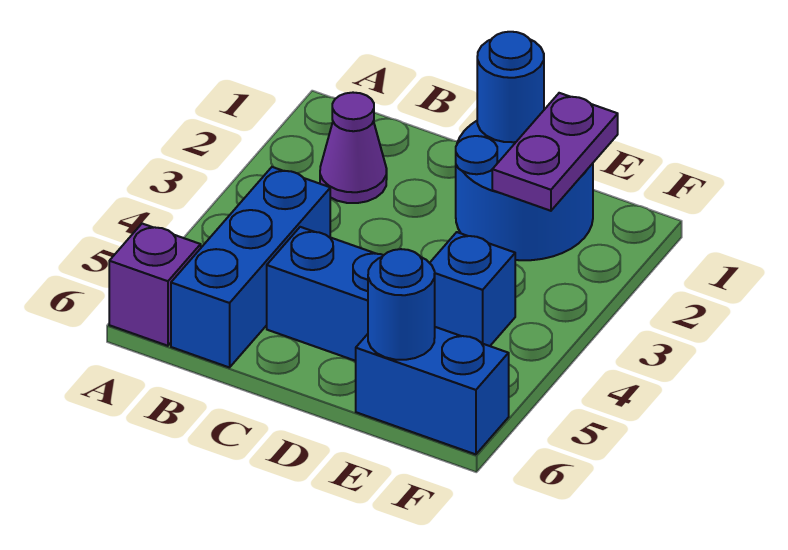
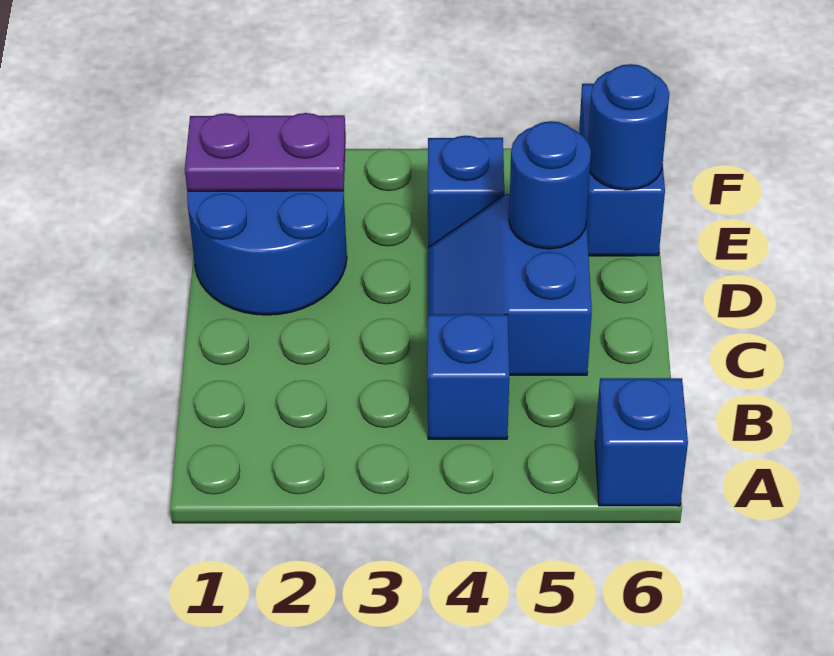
purple brick A6 level 1 -> blue brick A6 level 1
purple cone B2 level 1 -> none
blue brick B4:B6 level 1 -> blue brick B4 level 1
blue round brick D1 level 2 -> blue round brick D5 level 2

